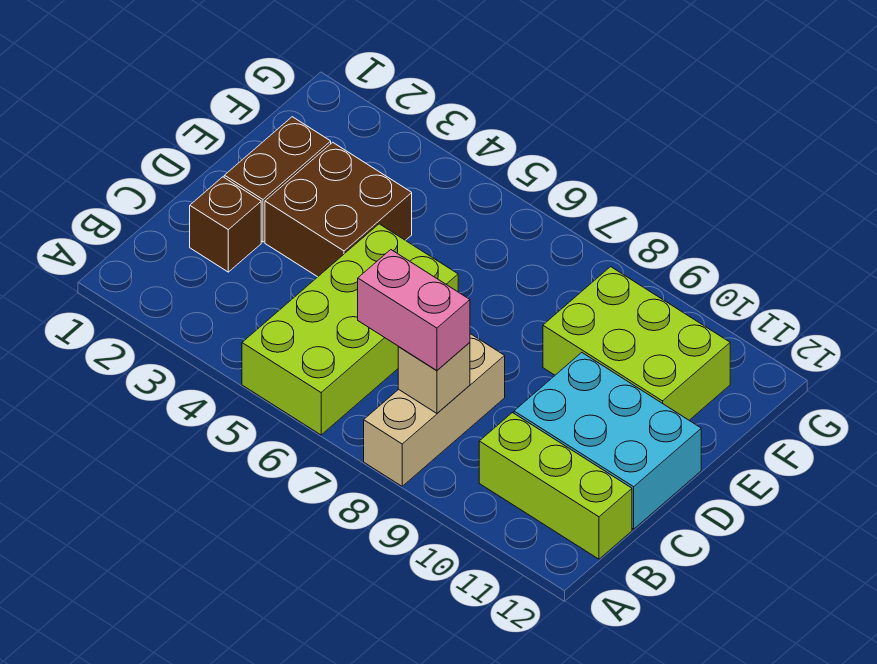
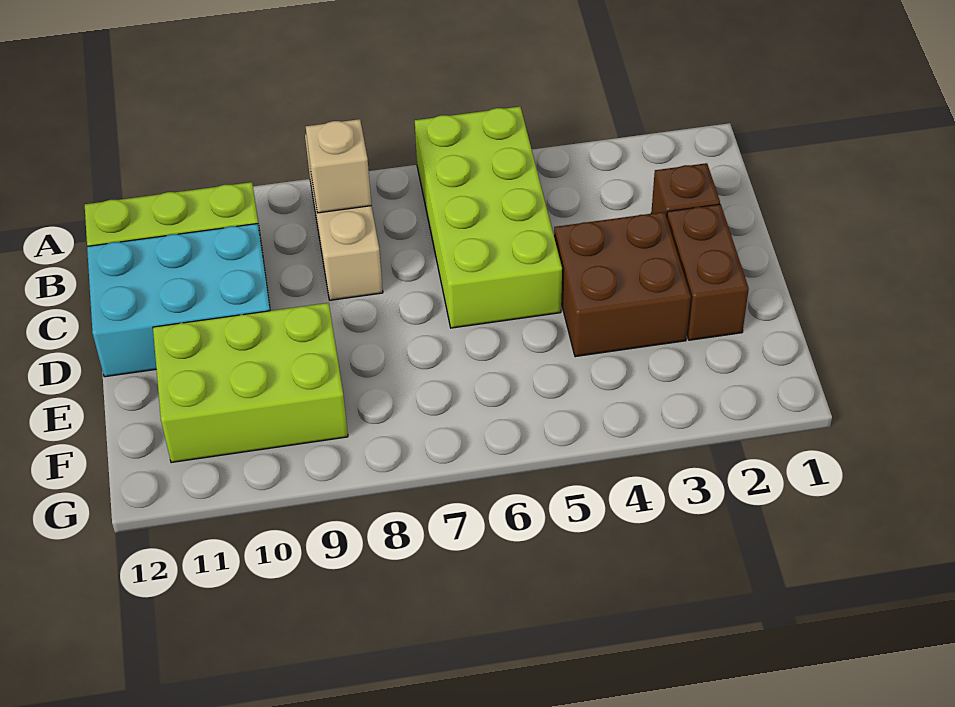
pink brick B7:B8 level 3 -> none

